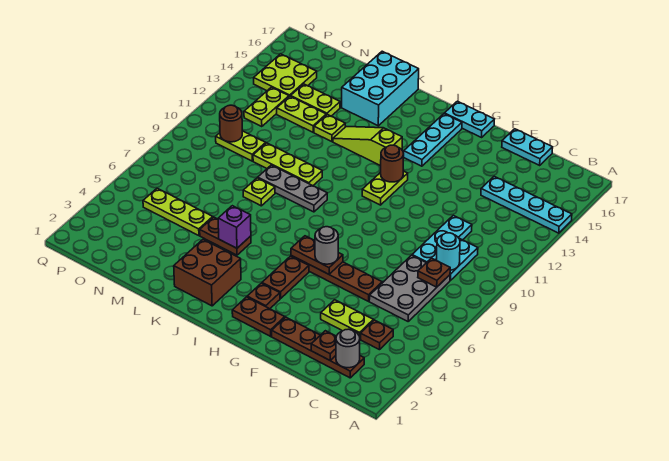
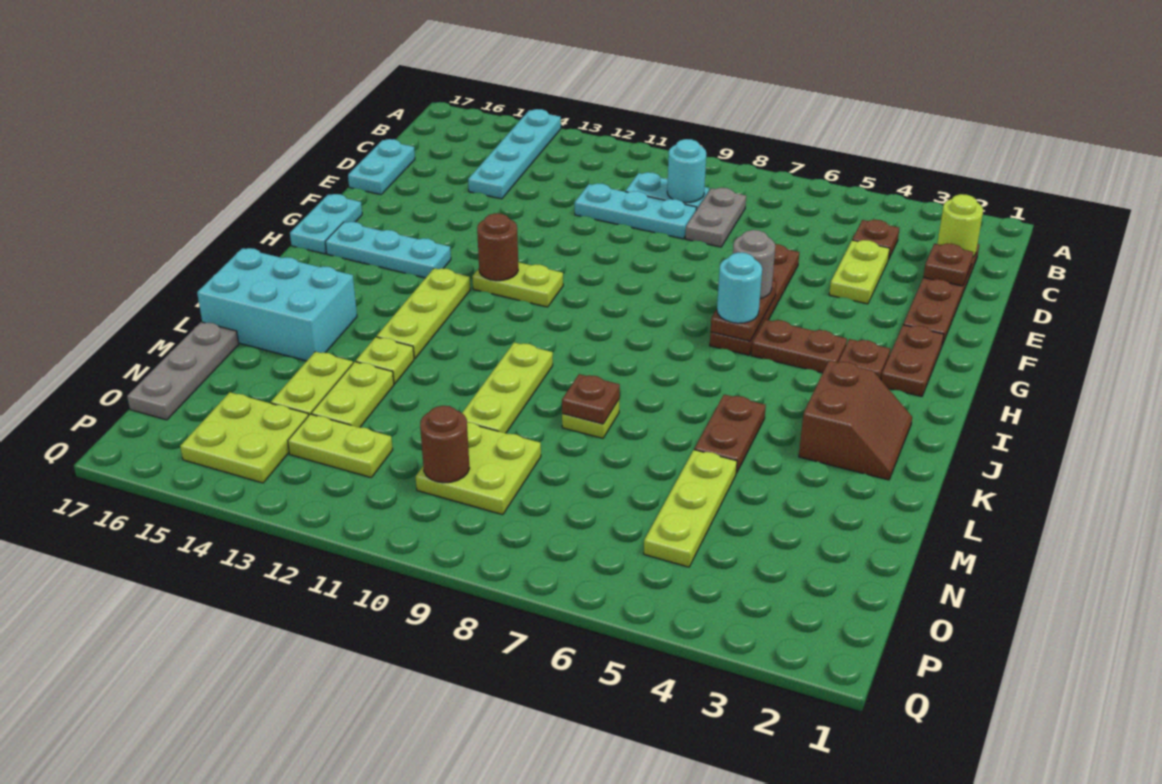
grey round brick C2 level 2 -> lime round brick C2 level 2
grey plate C6:D8 level 1 -> grey plate C8:D8 level 1
brown plate C8 level 2 -> brown plate L8 level 2
none -> cyan round brick H6 level 3
lime slope I13:K13 level 1 top I -> lime plate I13:K13 level 1
brown brick J2:K3 level 1 -> brown slope J2:K3 level 1 top 3
grey plate J9:L9 level 1 -> grey plate M17:O17 level 1
purple brick K5 level 2 -> none
lime plate N10:O10 level 1 -> lime plate N9:O10 level 1

